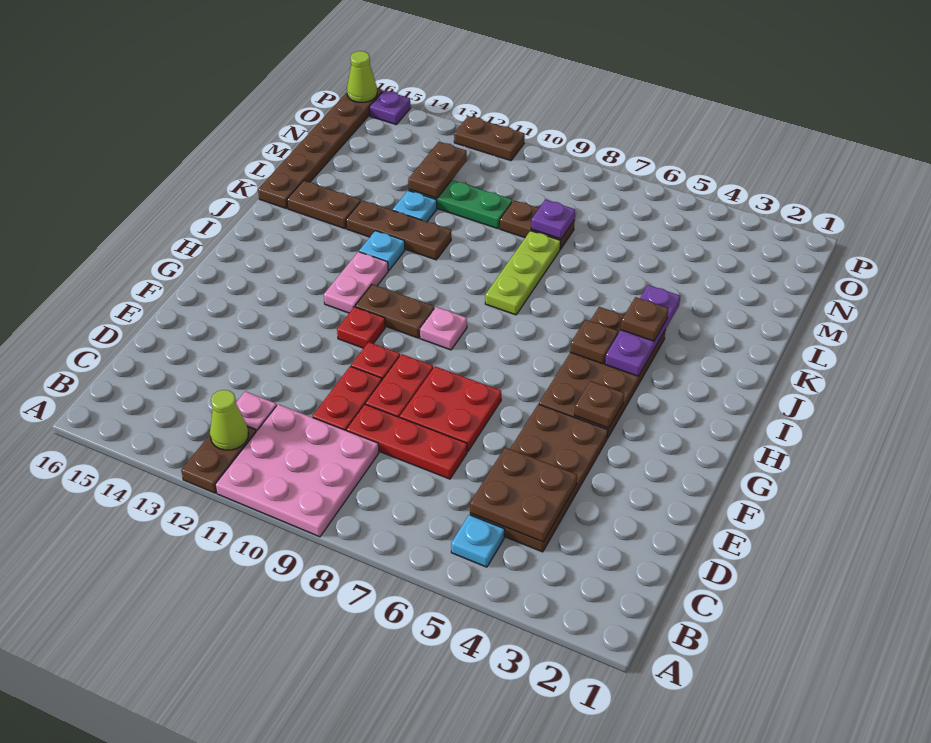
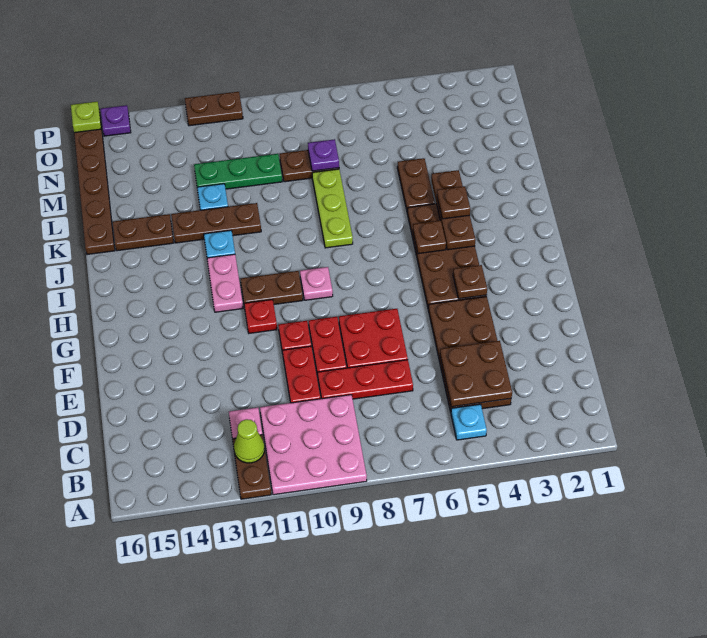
purple plate I4:K4 level 2 -> brown plate I4:K4 level 2
brown plate M12:N12 level 2 -> brown plate K5:L5 level 1
lime cone P16 level 2 -> lime plate P16 level 2

